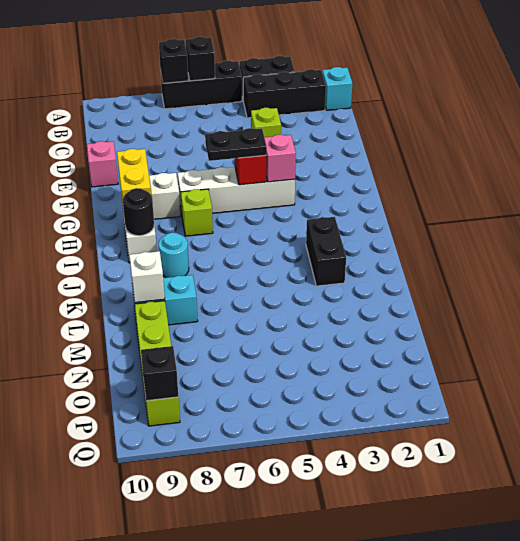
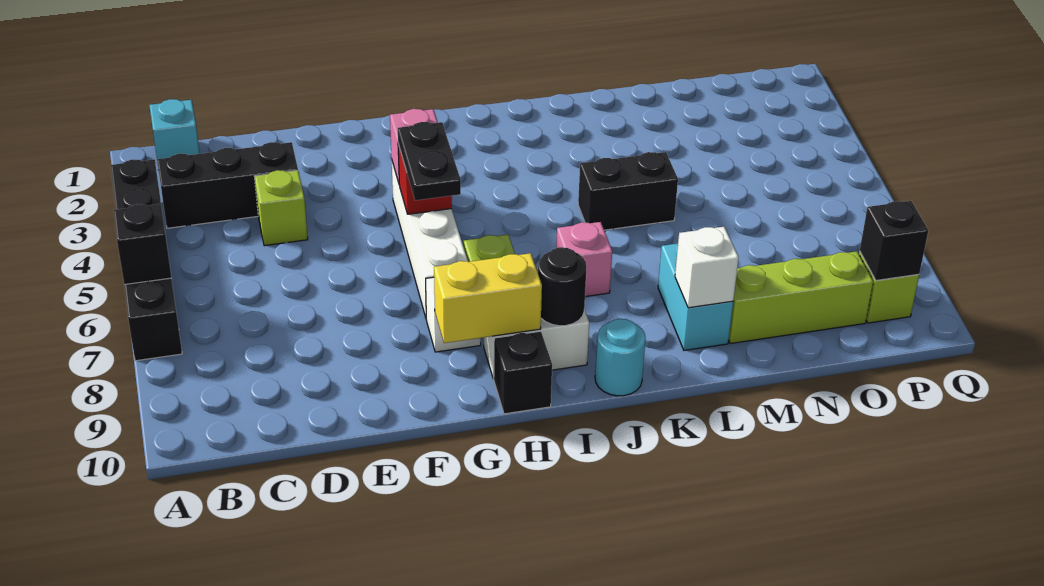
black brick A7 level 2 -> black brick H10 level 1
black brick B2:B4 level 1 -> black brick B3:D3 level 1
pink brick E10 level 1 -> pink brick J7 level 1
black brick J3:K3 level 1 -> black brick K5:L5 level 1
cyan round brick J8 level 1 -> cyan round brick J10 level 1

